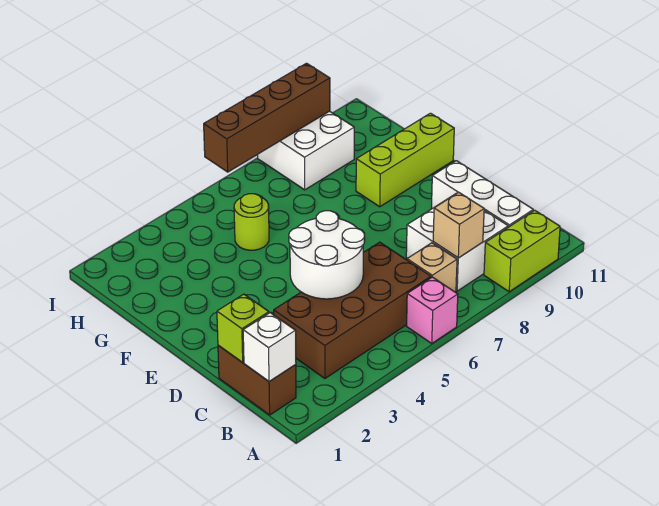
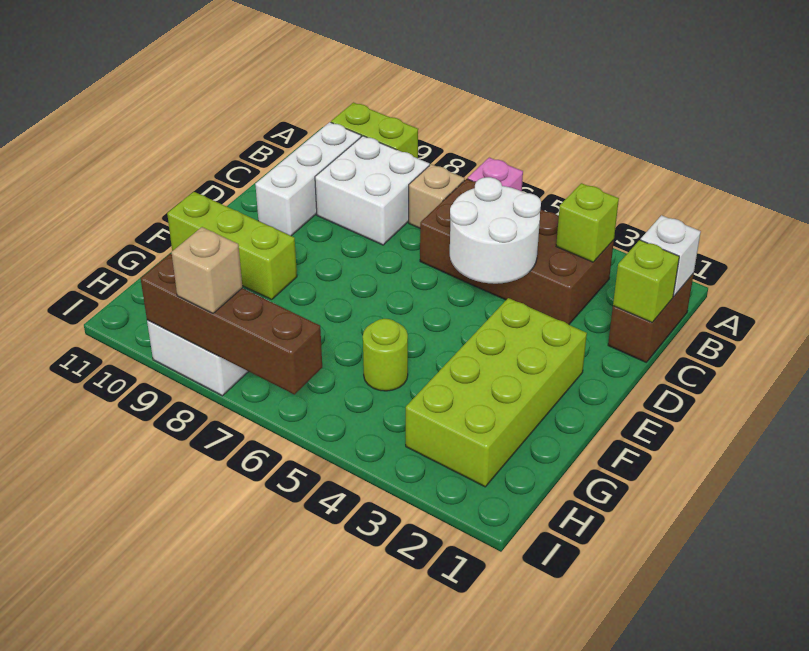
none -> lime brick B3 level 2
tan brick B8 level 2 -> tan brick I8 level 3
none -> lime brick E2:H3 level 1

